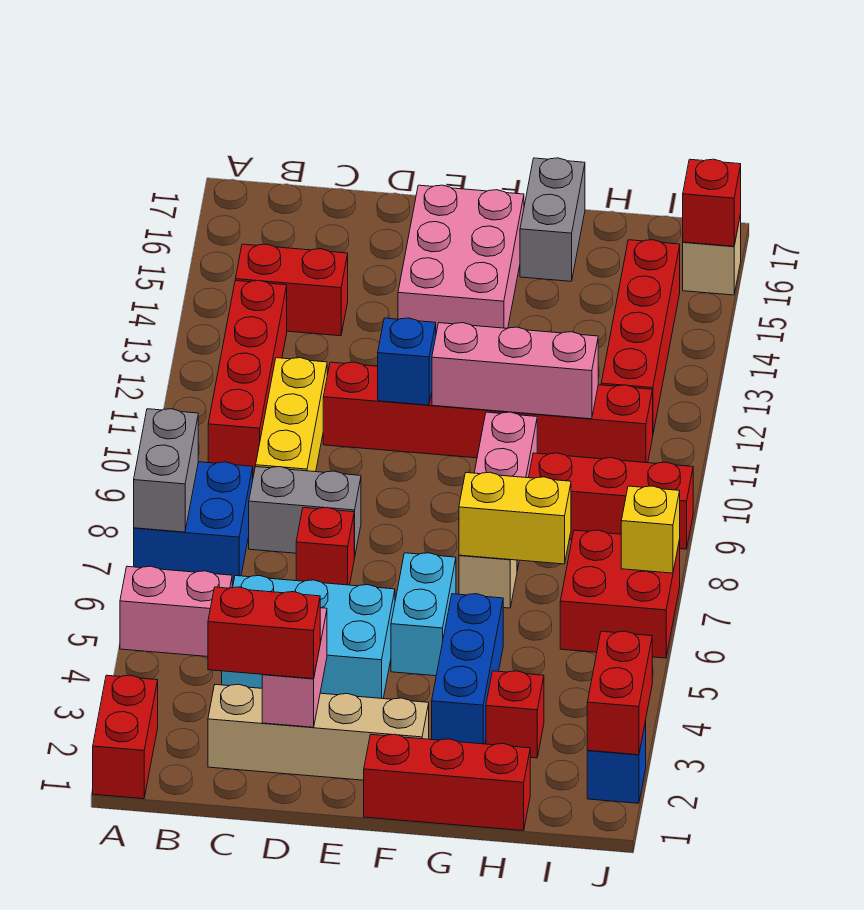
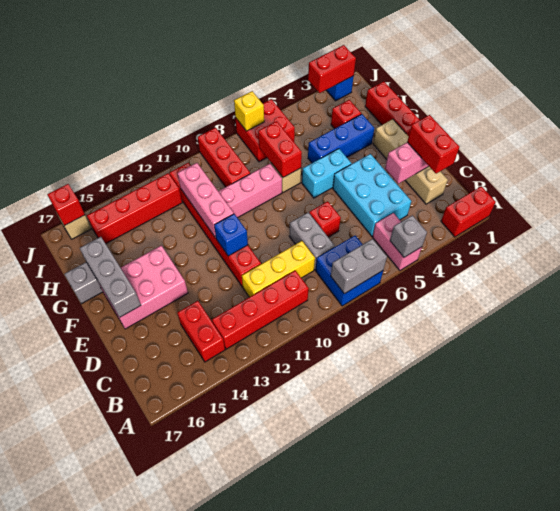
none -> grey brick A5 level 2
none -> grey brick E16:G16 level 2
yellow brick G7:H7 level 2 -> red brick G7:H7 level 2

